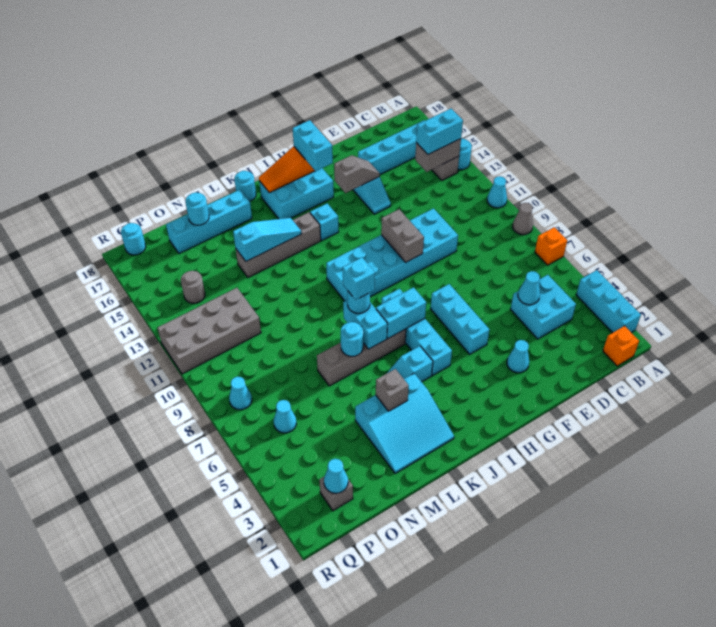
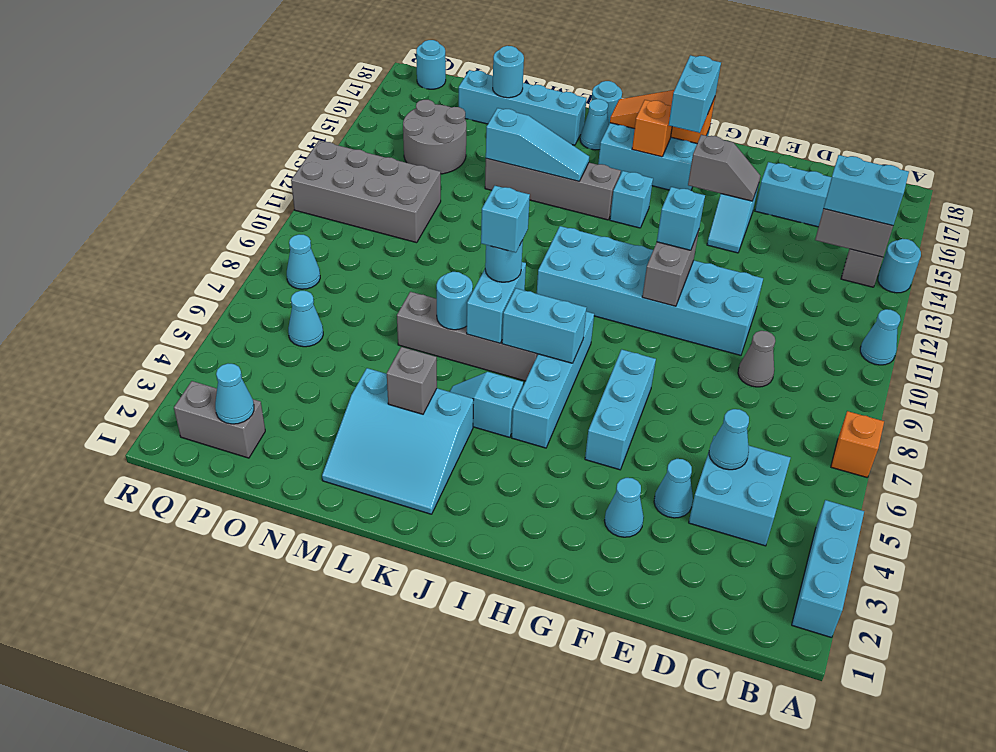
grey cone A9 level 1 -> grey cone D9 level 1
orange brick B1 level 1 -> orange brick I16 level 2
none -> cyan cone E4 level 1
none -> cyan brick G11 level 3
none -> cyan cone K17 level 1
grey brick P2 level 1 -> grey brick P2:Q2 level 1
grey round brick P14 level 1 -> grey round brick O14:P15 level 1

